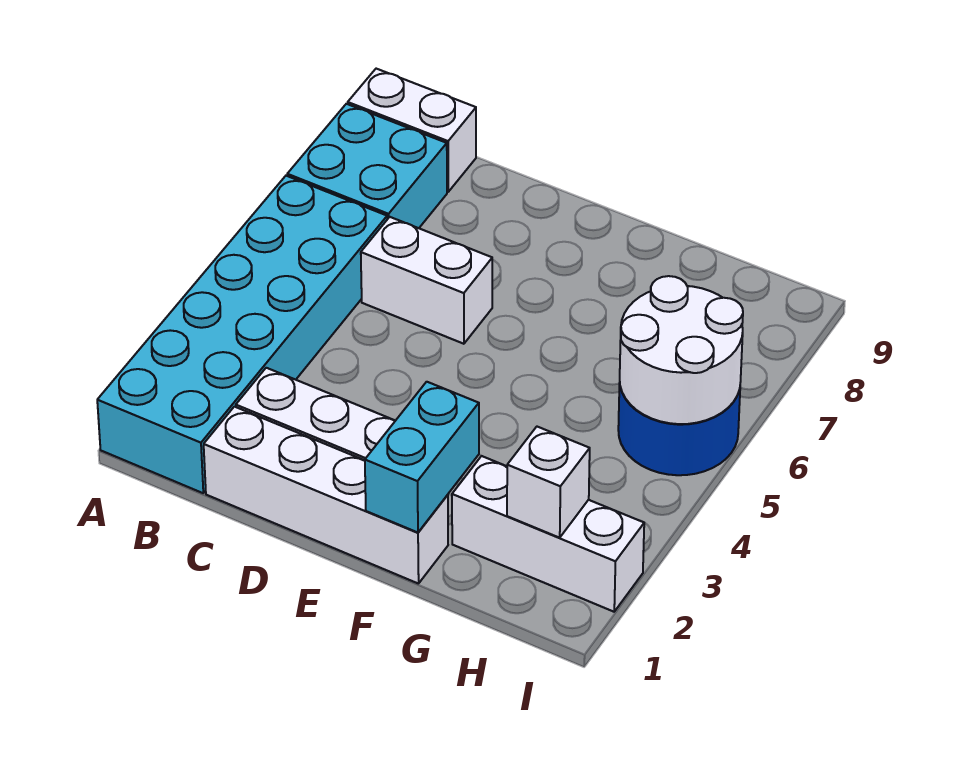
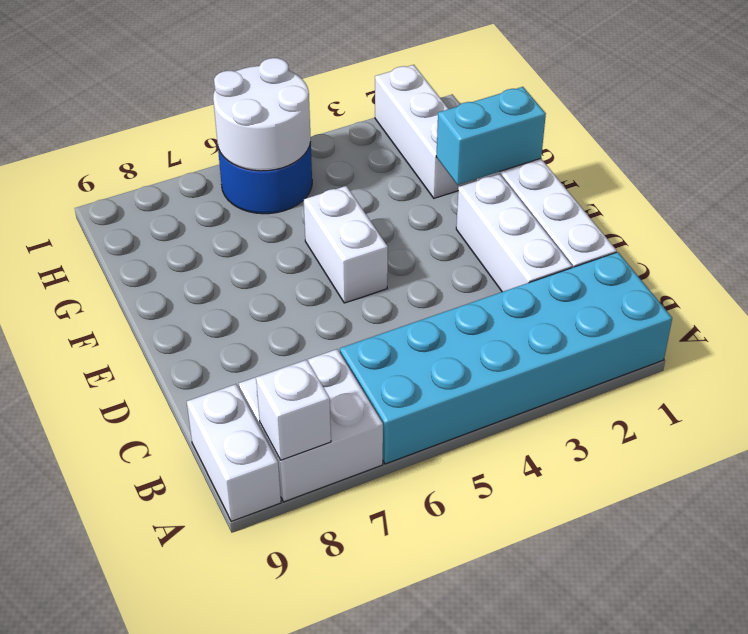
cyan brick A7:B8 level 1 -> white brick A7:B8 level 1
white brick C6:D6 level 1 -> white brick E5:F5 level 1
white brick H2 level 2 -> white brick A8 level 2

